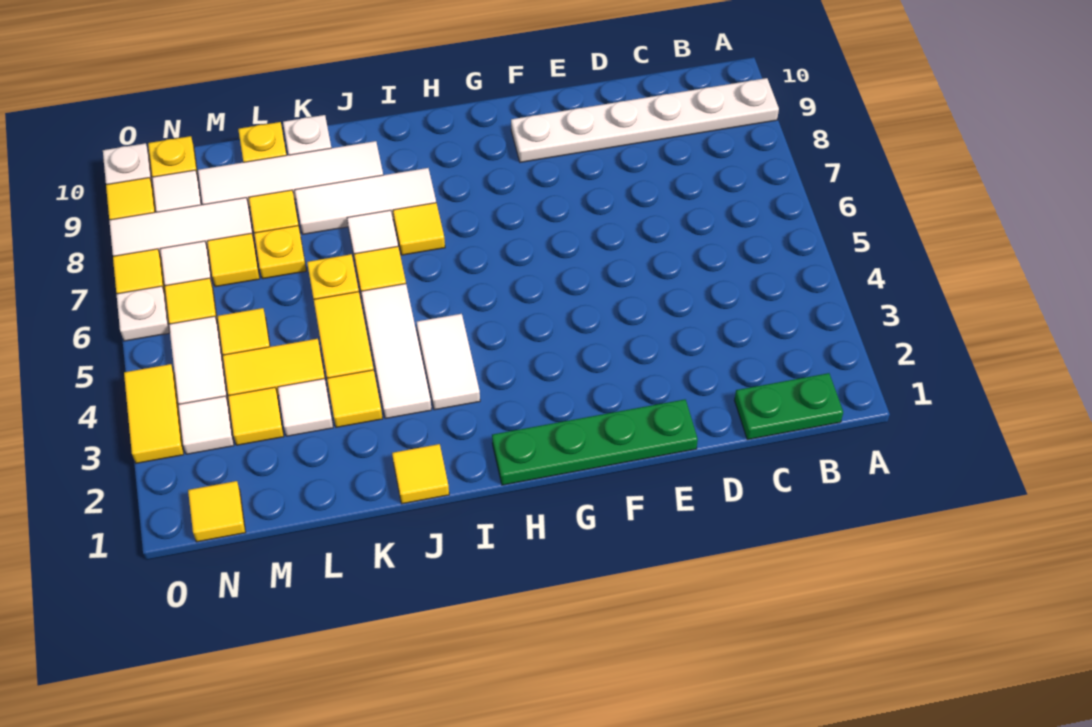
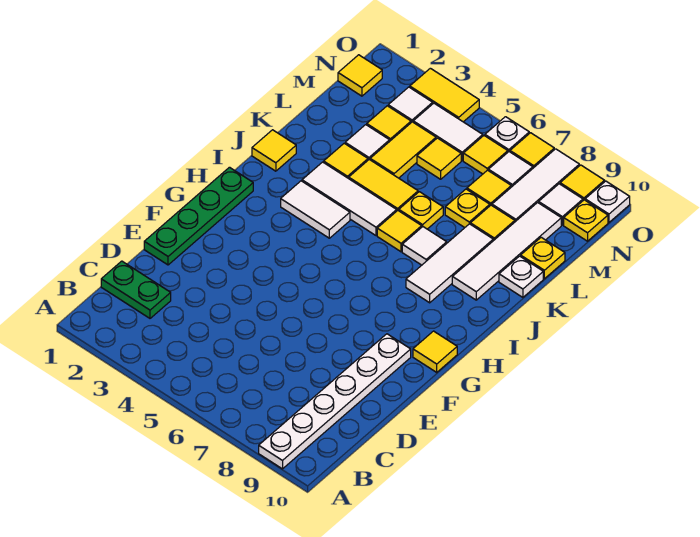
green plate B1:C1 level 1 -> green plate C1:C2 level 1
yellow tile I7 level 1 -> yellow tile G10 level 1

